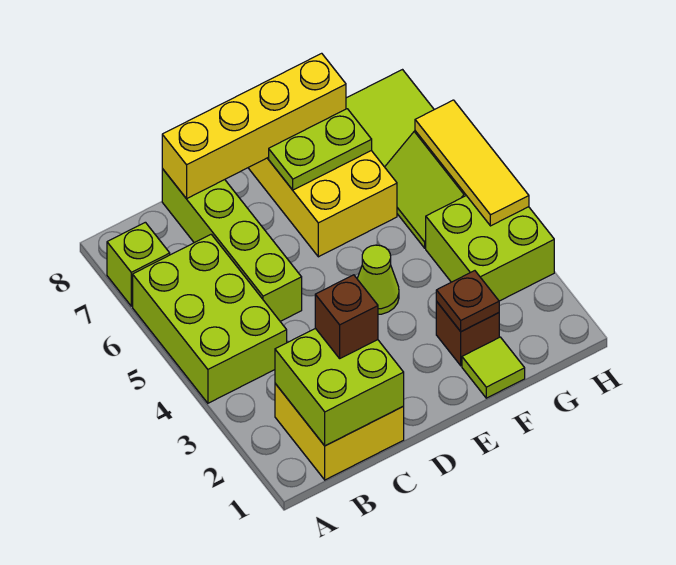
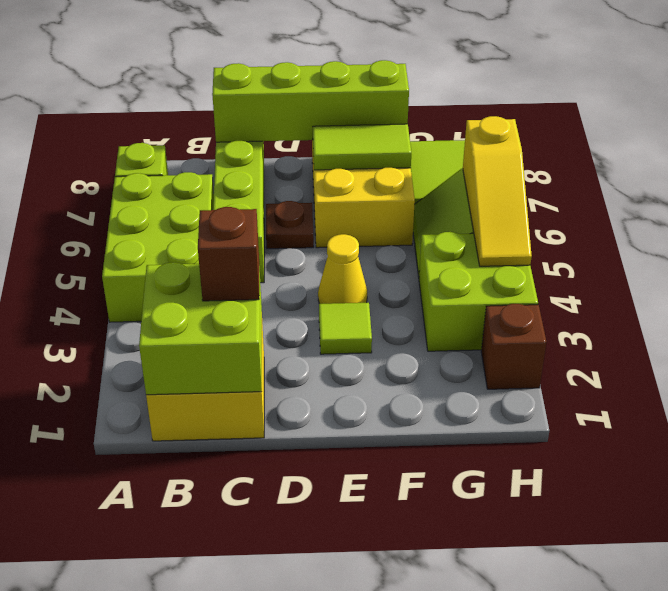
yellow brick C8:F8 level 2 -> lime brick C8:F8 level 2
lime cone E4 level 1 -> yellow cone E4 level 1
lime plate E7:F7 level 2 -> lime tile E7:F7 level 2
lime tile F1 level 1 -> lime tile E3 level 1
brown brick F2 level 1 -> brown brick H2 level 1
brown plate F2 level 2 -> brown plate D6 level 1
yellow tile H4:H6 level 2 -> yellow slope H4:H6 level 2 top 6

